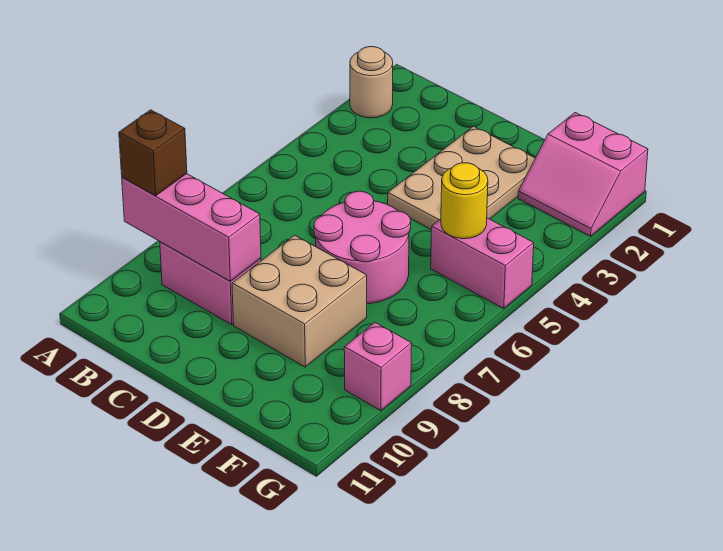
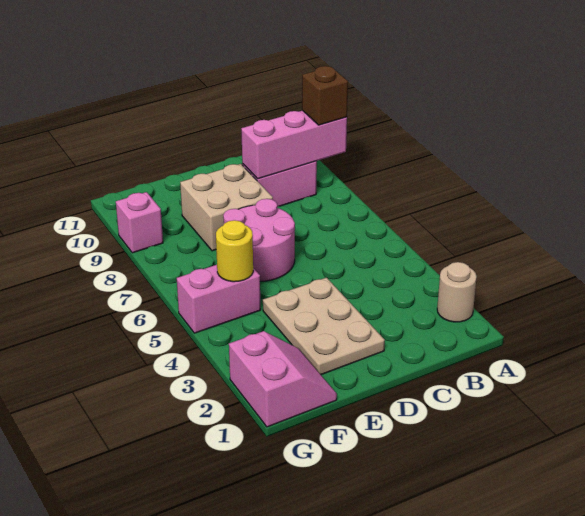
pink slope F1:G2 level 1 top 1 -> pink slope F1:G2 level 1 top G

